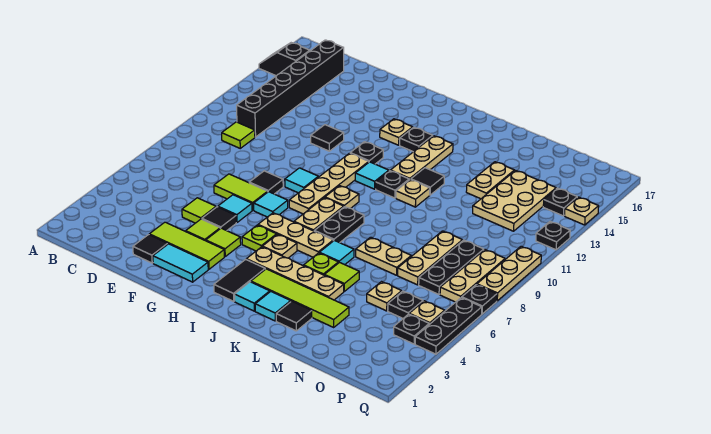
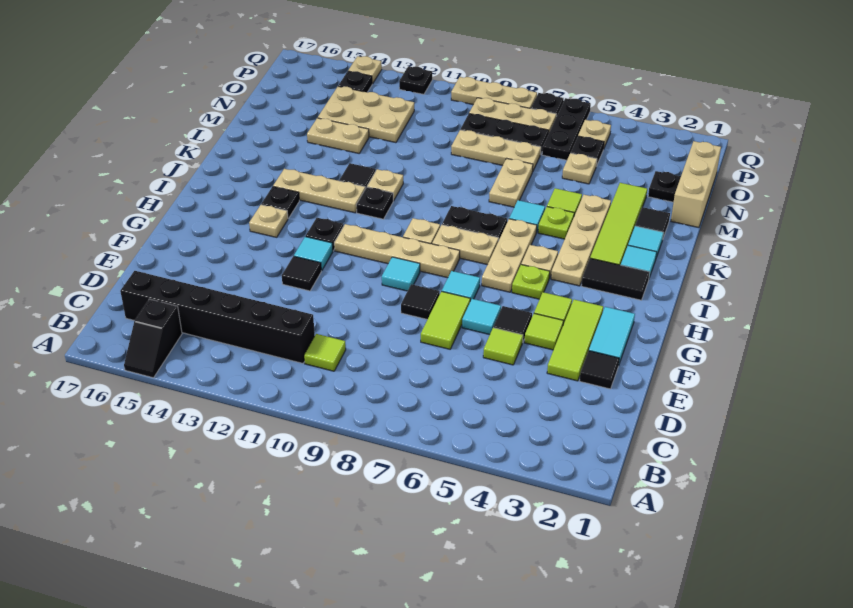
cyan tile I11 level 1 -> cyan tile G12 level 1
none -> tan brick M1:O1 level 1
black plate P4 level 1 -> black plate N2 level 1
black plate Q4:Q6 level 1 -> black plate O6:Q6 level 1

